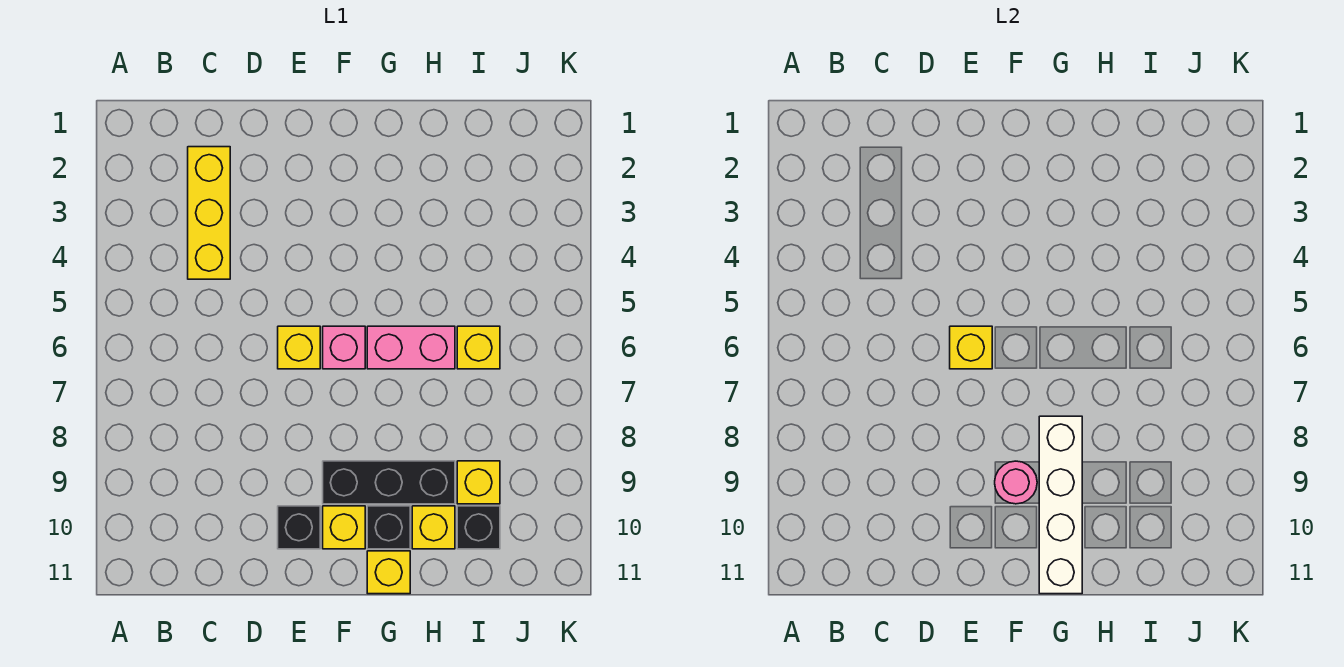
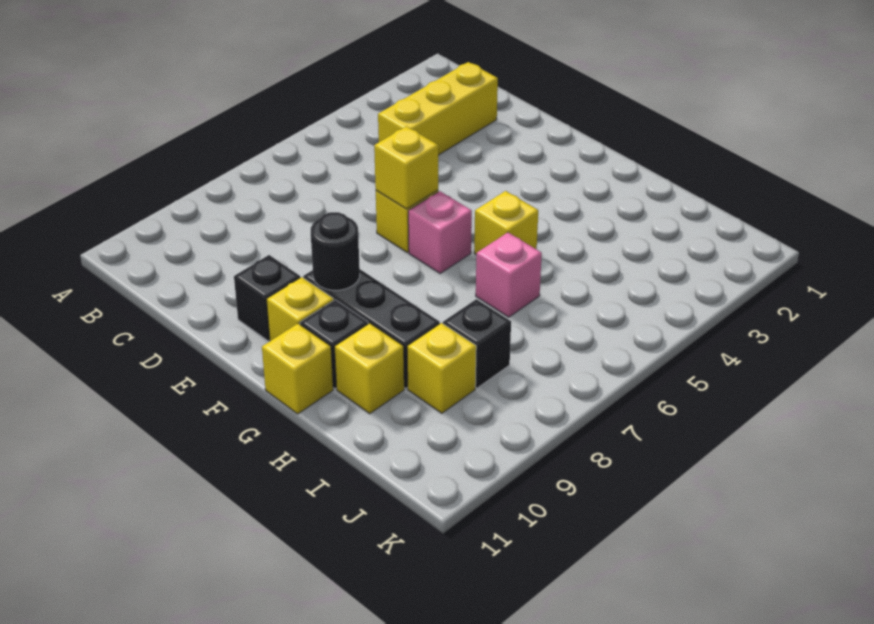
pink round brick F9 level 2 -> black round brick F9 level 2
pink brick G6:H6 level 1 -> pink brick H6 level 1
white brick G8:G11 level 2 -> none
yellow brick I6 level 1 -> yellow brick G5 level 1
black brick I10 level 1 -> black brick I8 level 1

